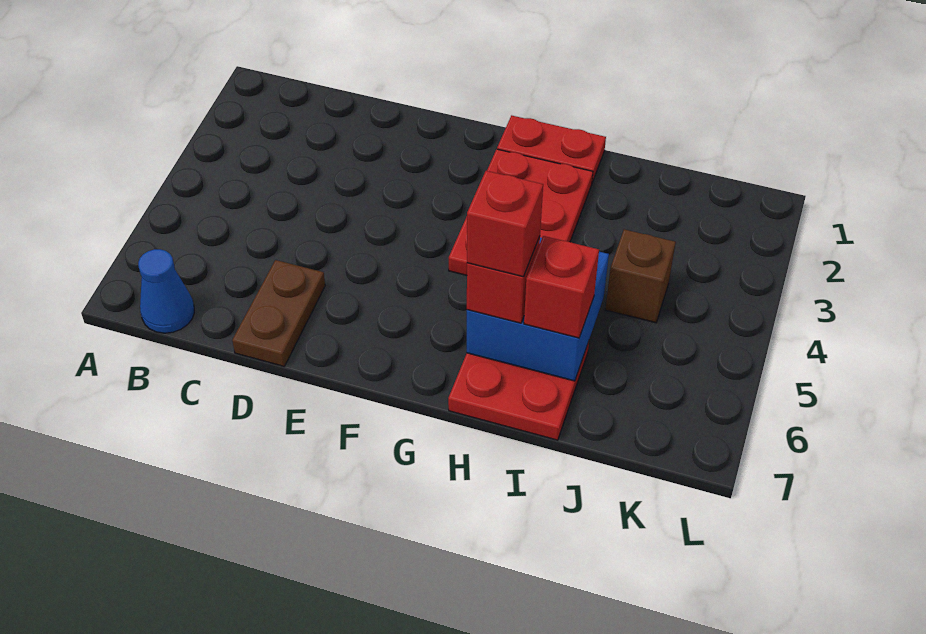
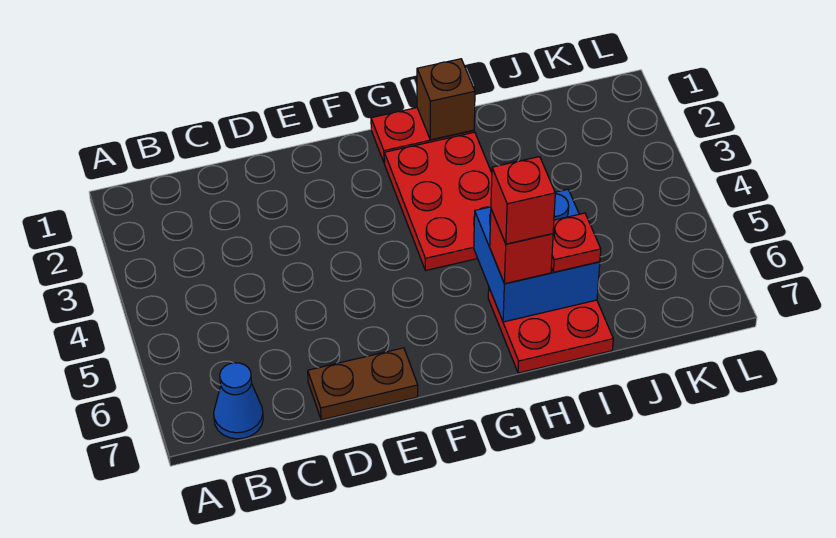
brown plate D6:D7 level 1 -> brown plate D7:E7 level 1
red brick I6 level 3 -> red plate I6 level 3
brown brick J4 level 1 -> brown brick H1 level 2

